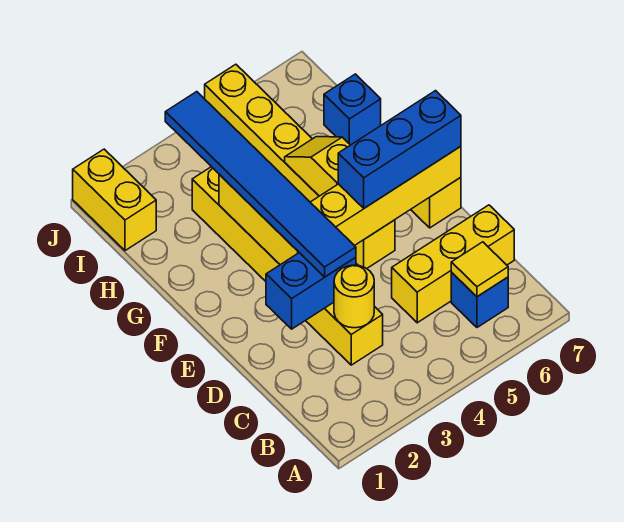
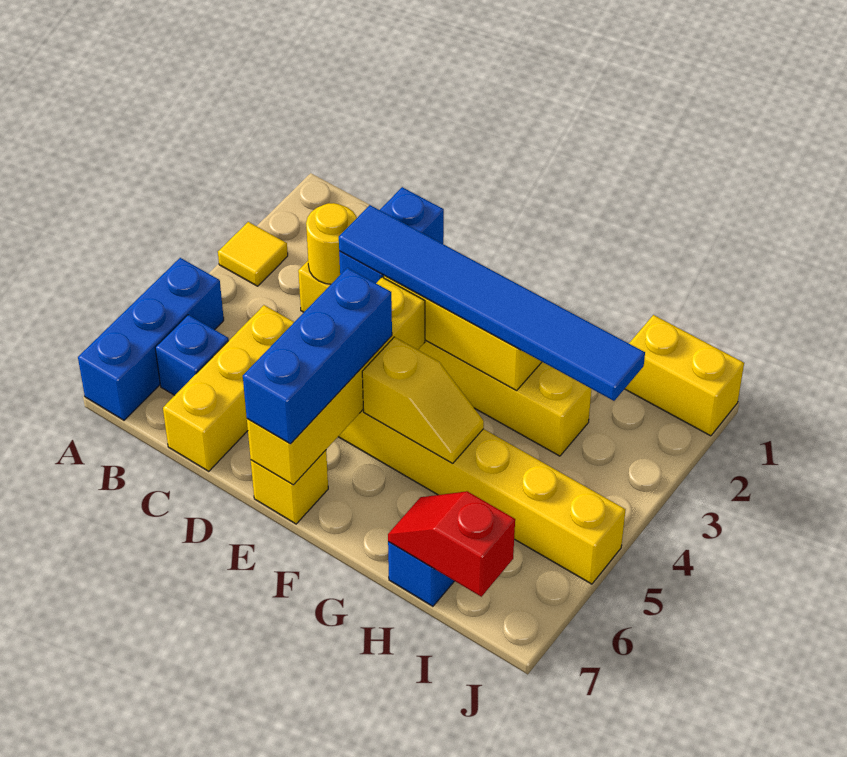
none -> blue brick A5:A7 level 1
yellow tile B6 level 2 -> yellow tile A3 level 1
none -> red slope H7:I7 level 2 top I

